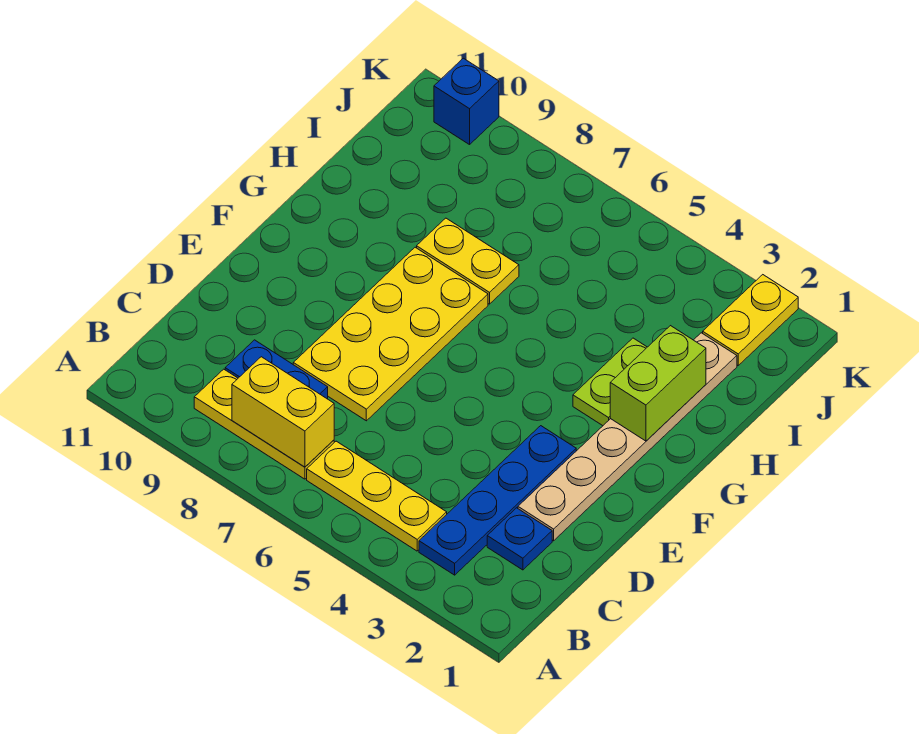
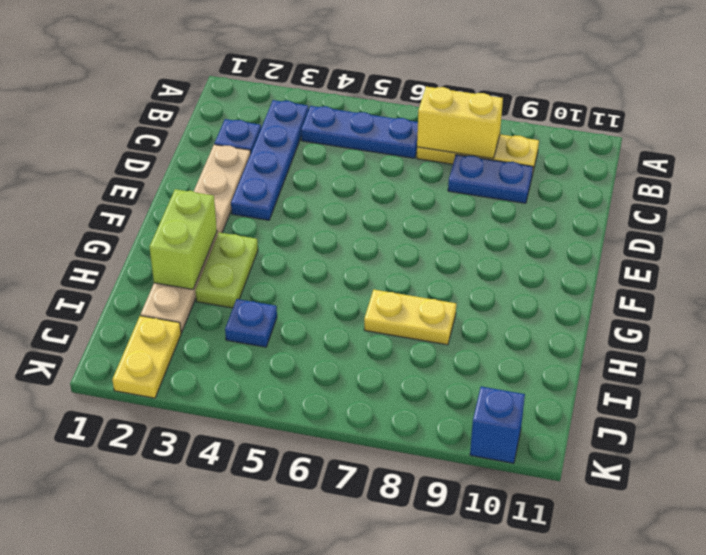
yellow plate B4:B6 level 1 -> blue plate B4:B6 level 1
yellow plate D7:G8 level 1 -> none
none -> blue plate I4 level 1

